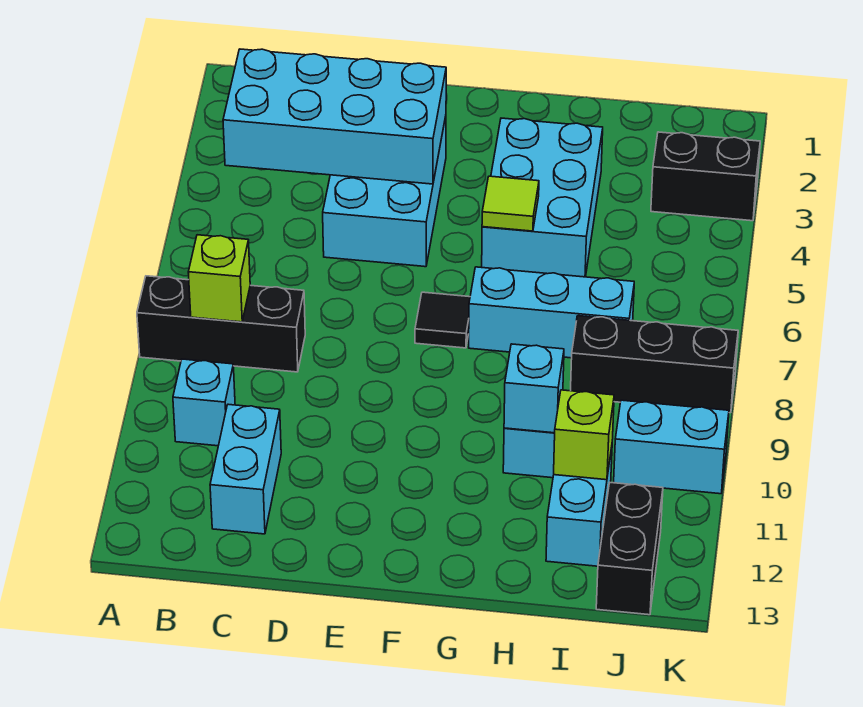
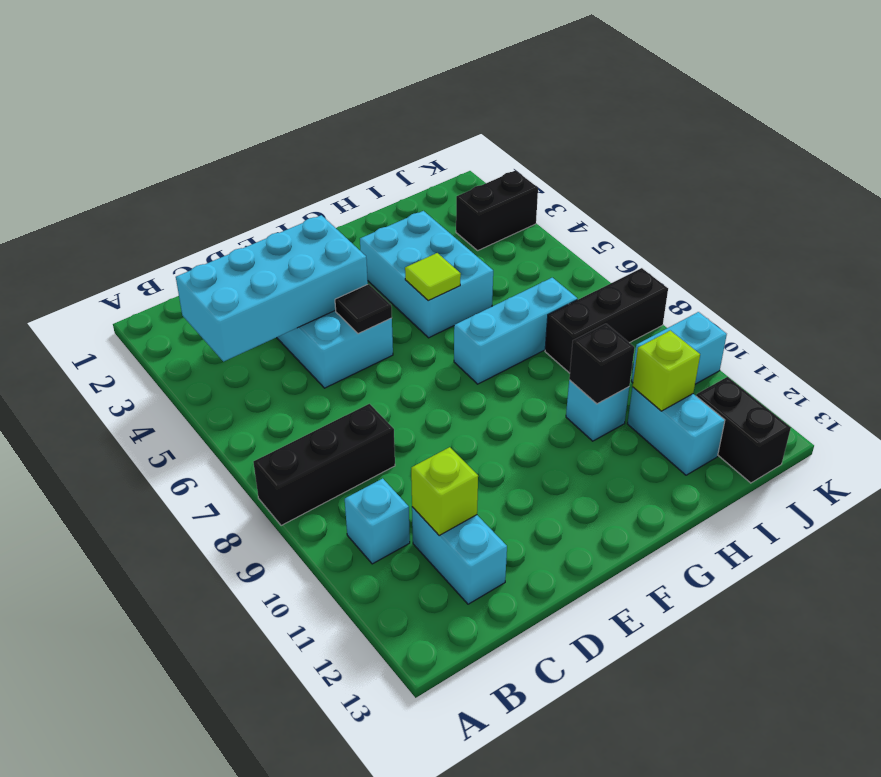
lime brick B8 level 2 -> lime brick C11 level 2
black tile F7 level 1 -> black tile E5 level 2
cyan brick H10 level 2 -> black brick H10 level 2

